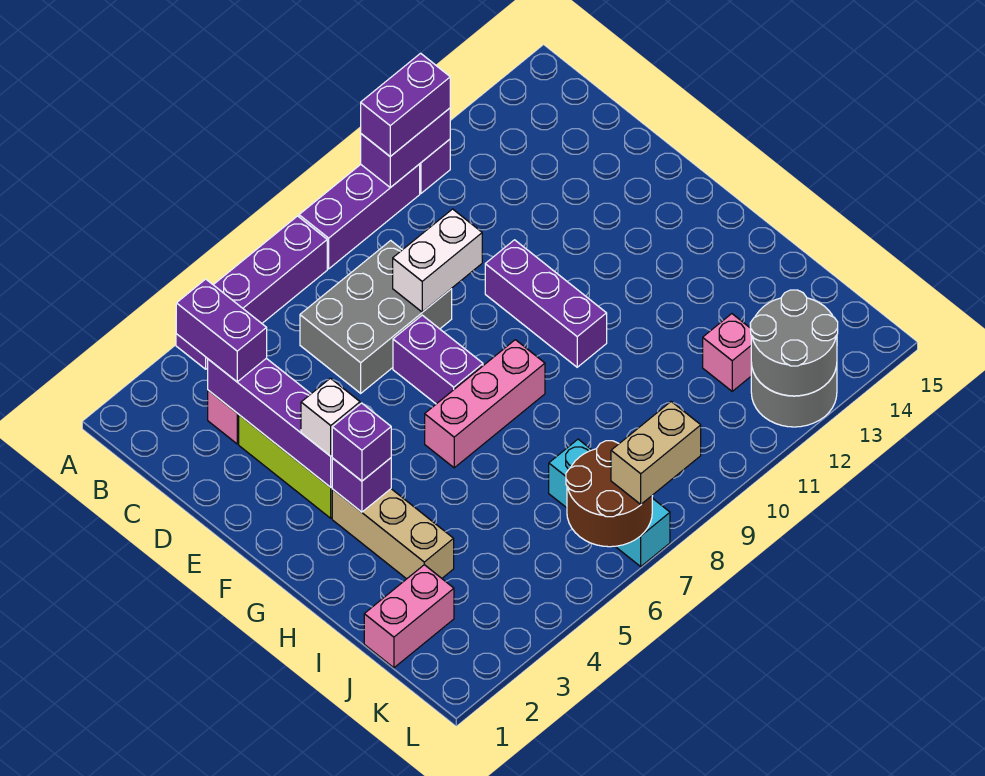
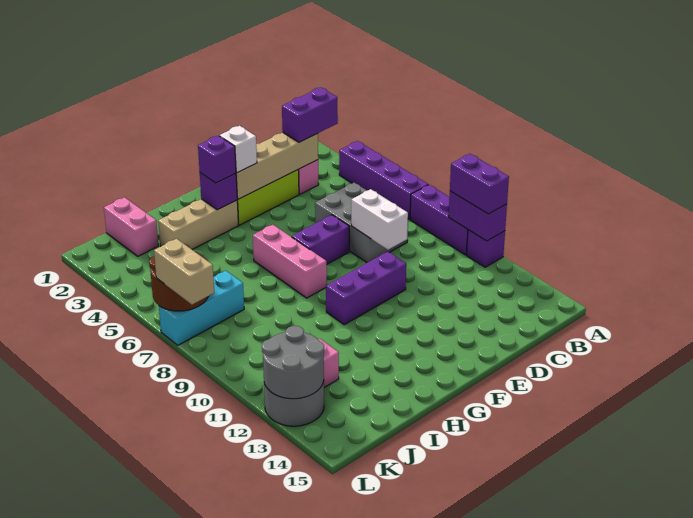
purple brick C3:F3 level 2 -> tan brick C3:F3 level 2

